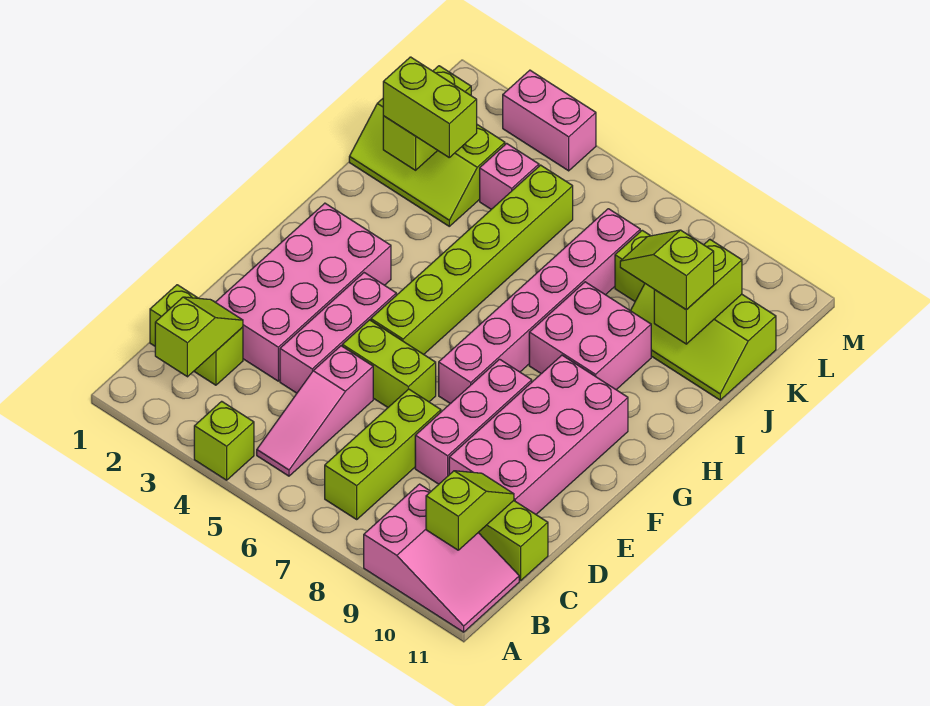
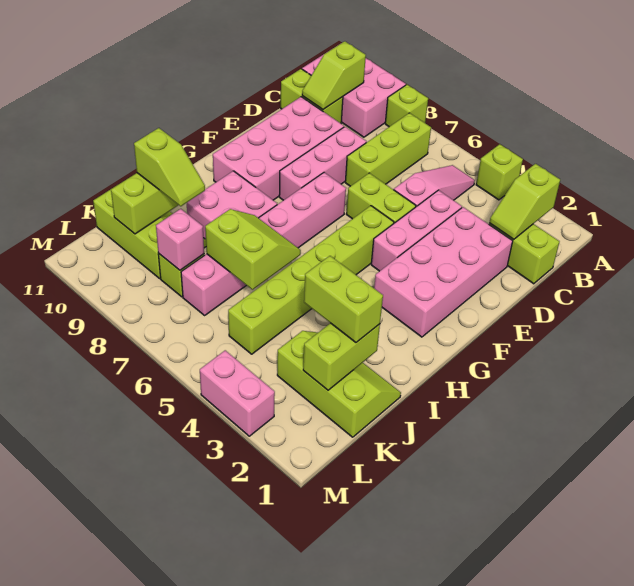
none -> lime brick A8 level 1
pink slope A9:B11 level 1 top 9 -> pink brick A9:B11 level 1
none -> lime slope I6:J7 level 2 top J
pink brick K4 level 1 -> pink brick K8 level 2

